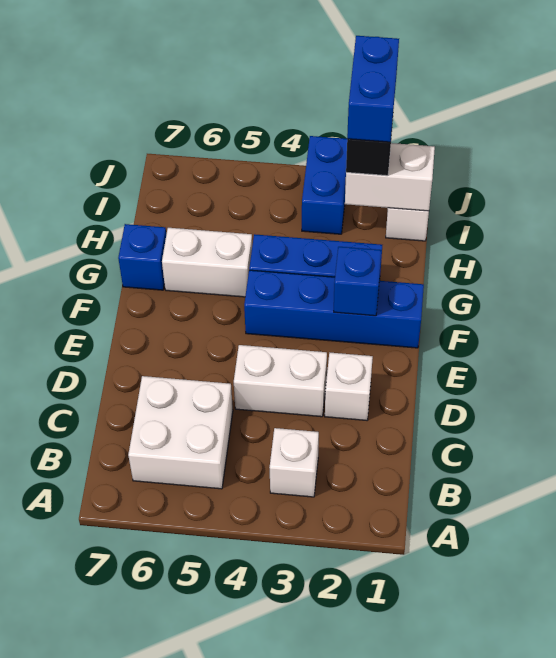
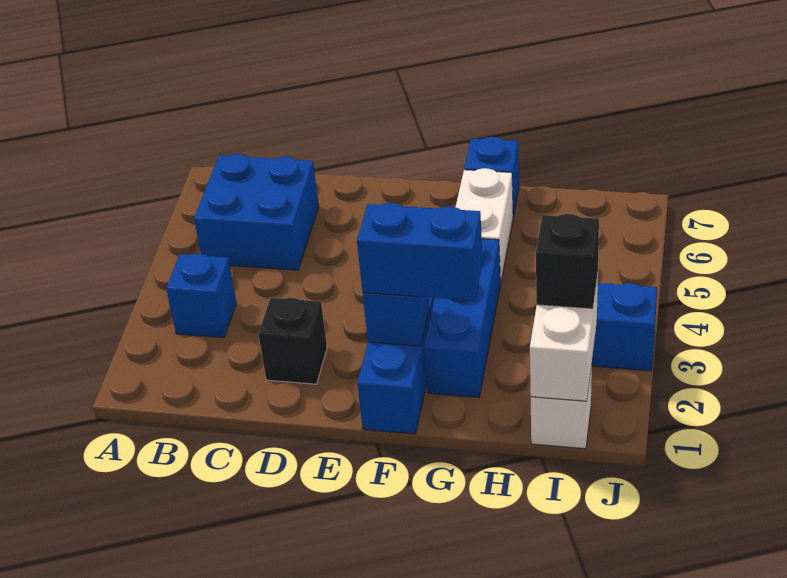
white brick B3 level 1 -> blue brick B3 level 1
white brick B5:C6 level 1 -> blue brick B5:C6 level 1
white brick D2 level 1 -> black brick D2 level 1
white brick D3:D4 level 1 -> none
blue brick I2:J2 level 4 -> blue brick F2:G2 level 3

